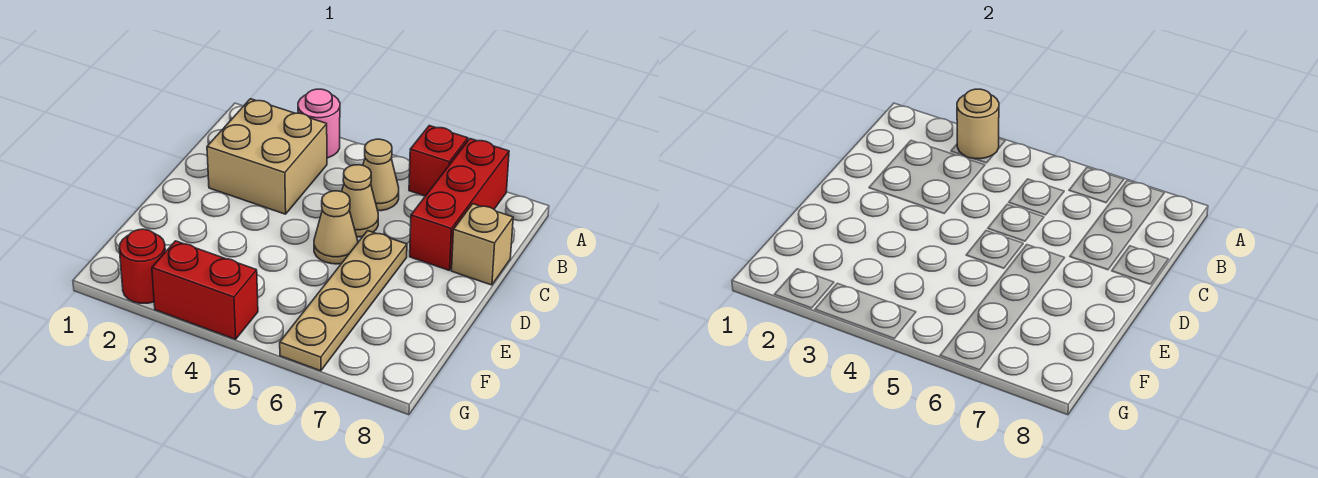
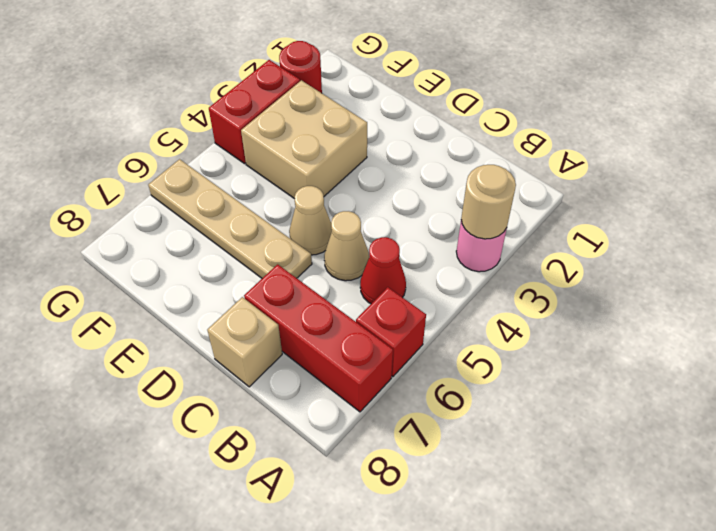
tan brick B2:C3 level 1 -> tan brick E3:F4 level 1
tan cone B5 level 1 -> red cone B5 level 1

